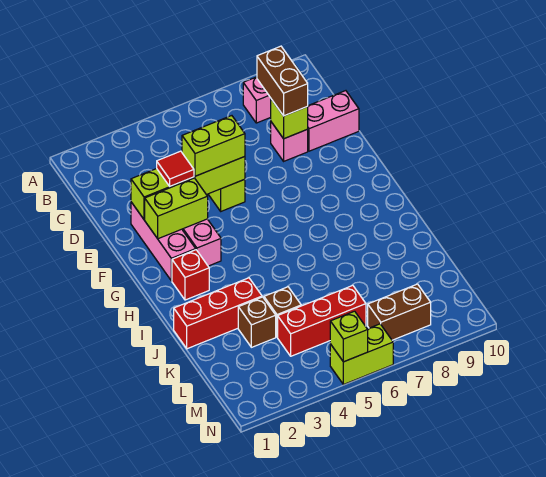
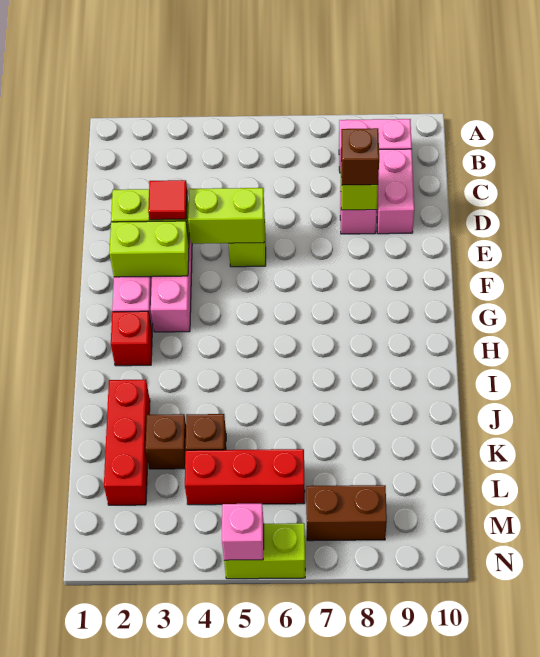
brown brick C8:D8 level 3 -> brown brick D8 level 3
pink brick D9:D10 level 1 -> pink brick C9:D9 level 1
lime brick E4:E5 level 3 -> none
red brick J1:J3 level 1 -> red brick J2:L2 level 1
lime brick N5 level 2 -> pink brick N5 level 2

